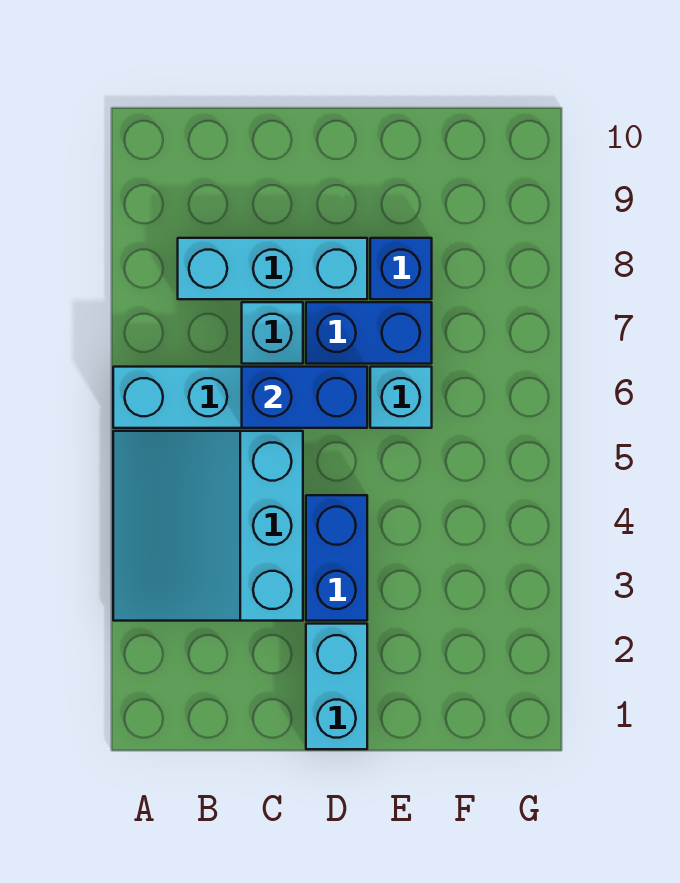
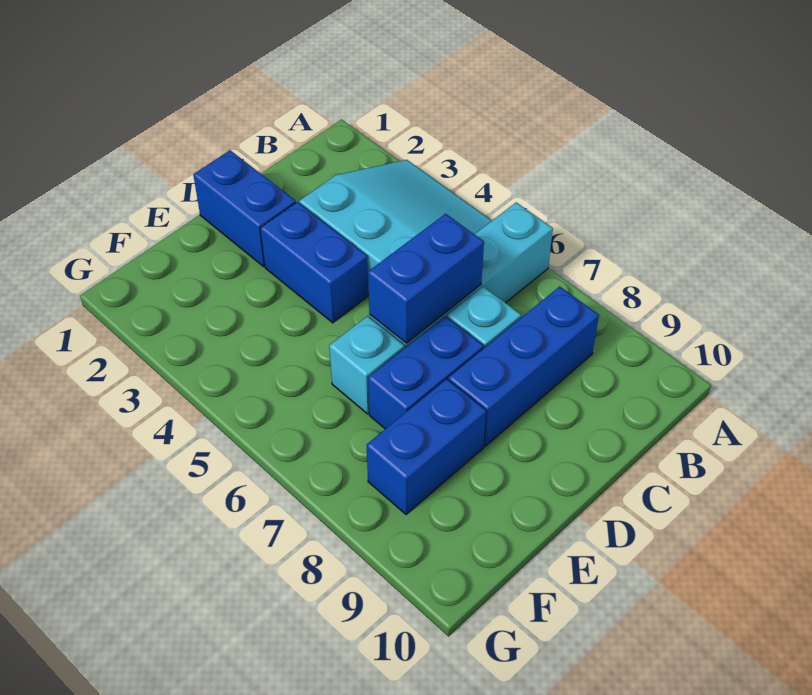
cyan brick B8:D8 level 1 -> blue brick B8:D8 level 1
cyan brick D1:D2 level 1 -> blue brick D1:D2 level 1
blue brick E8 level 1 -> blue brick E8:F8 level 1

